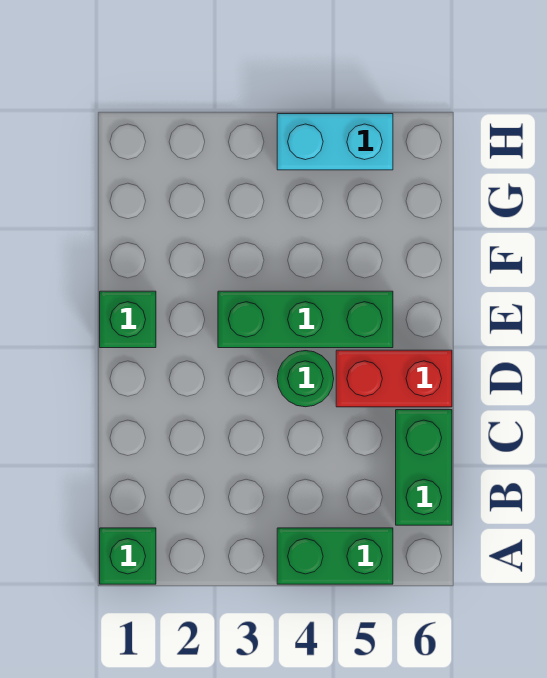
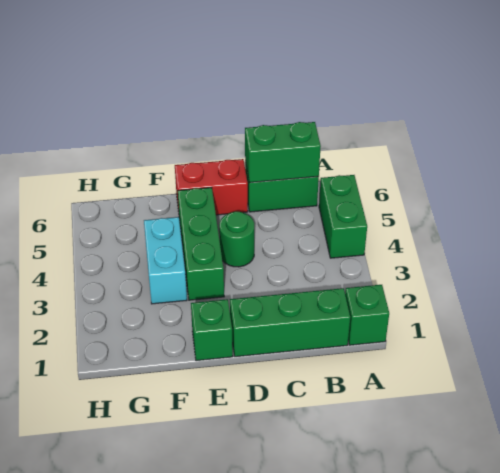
none -> green brick B1:D1 level 1
none -> green brick B6:C6 level 2
red brick D5:D6 level 1 -> red brick D6:E6 level 1
cyan brick H4:H5 level 1 -> cyan brick F3:F4 level 1

